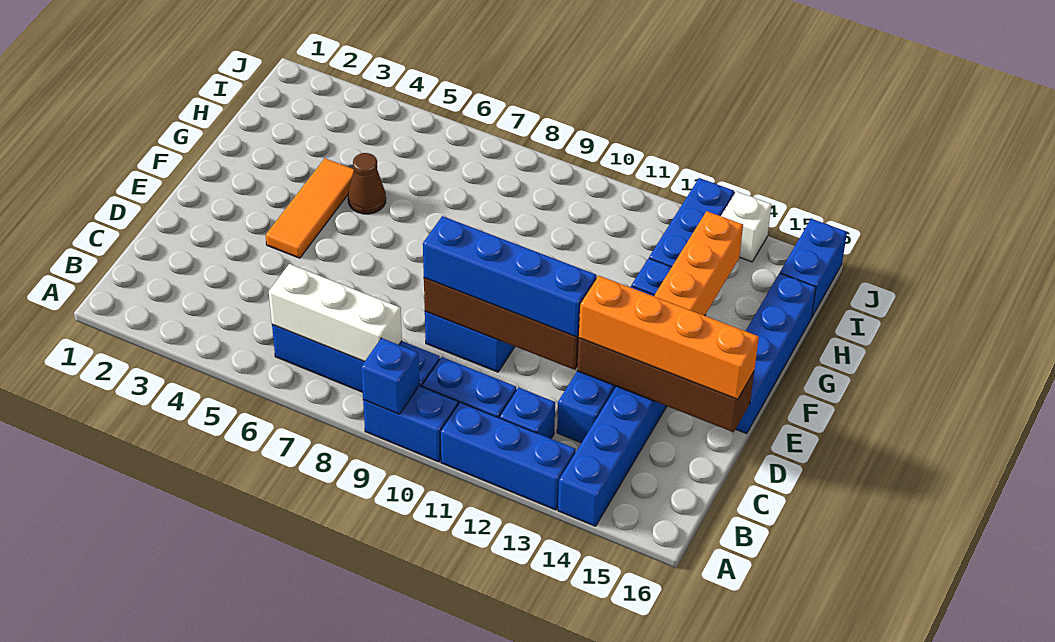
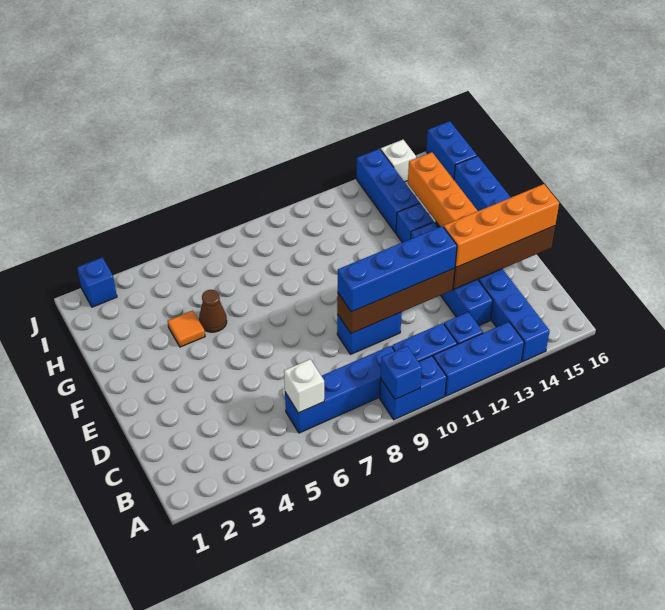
white brick B6:B8 level 2 -> white brick B6 level 2
orange tile E4:G4 level 1 -> orange tile G4 level 1
none -> blue brick J2 level 1

